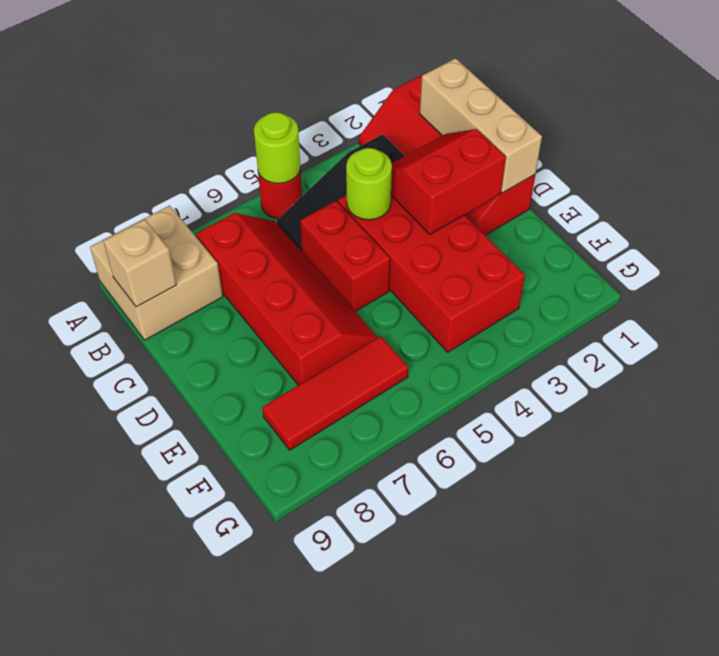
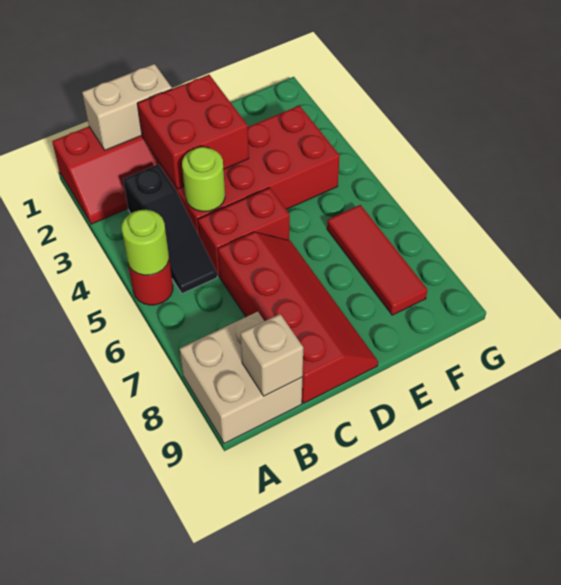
tan brick B1:D1 level 2 -> tan brick B1:C1 level 2
red slope B6:E7 level 1 top 7 -> red slope C6:D9 level 1 top C
red slope C2:D3 level 2 top D -> red brick C2:D3 level 2

